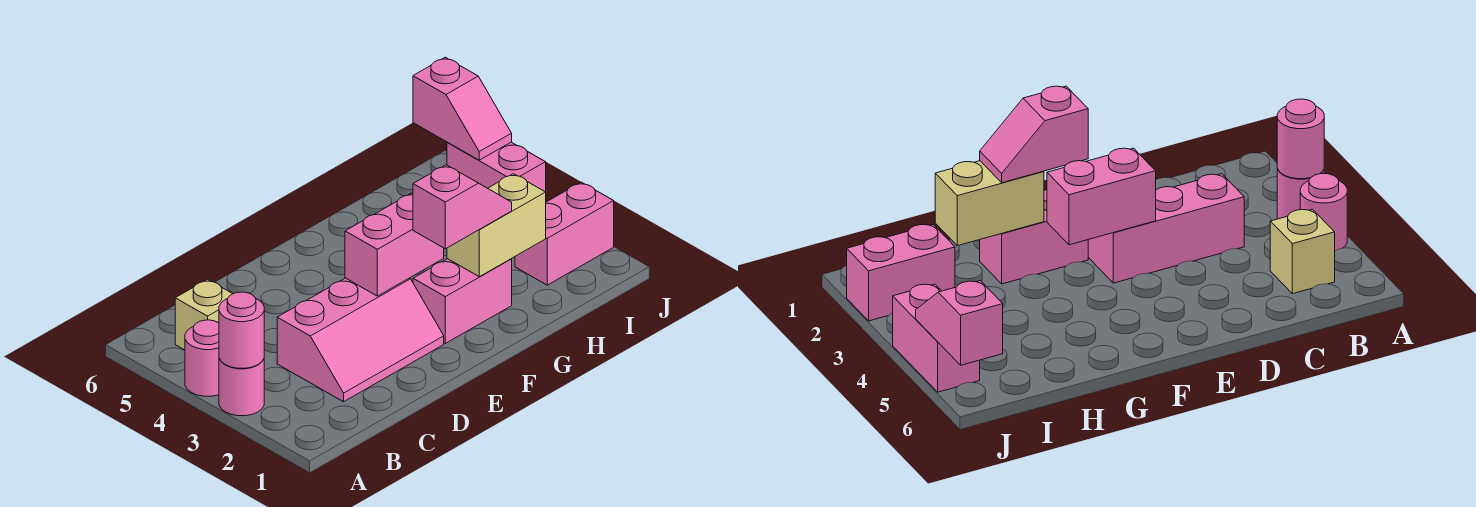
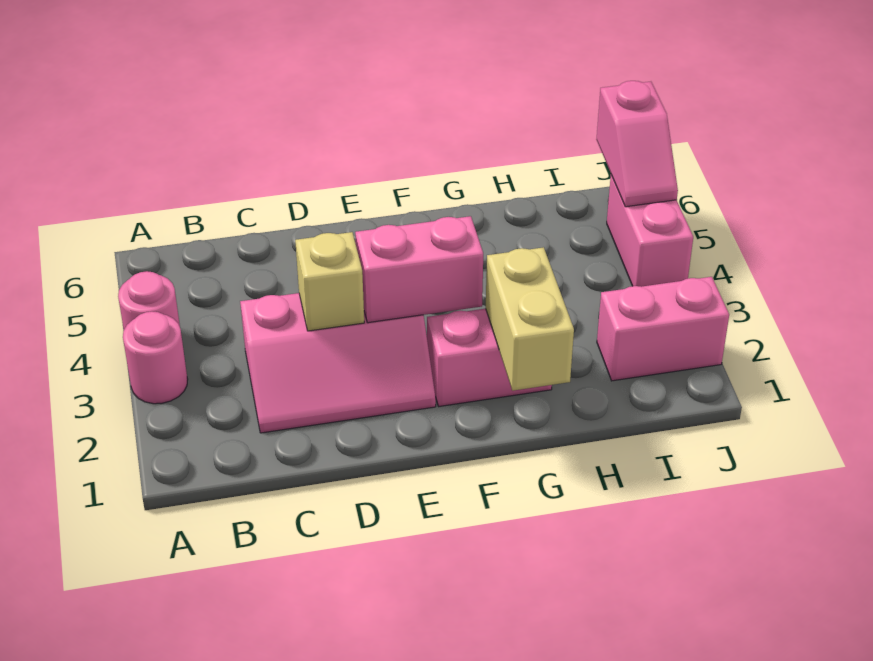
pink round brick A3 level 2 -> none
tan brick B5 level 1 -> tan brick D3 level 2
pink slope F2:G2 level 3 top F -> none
tan brick G2:H2 level 2 -> tan brick G1:G2 level 2

